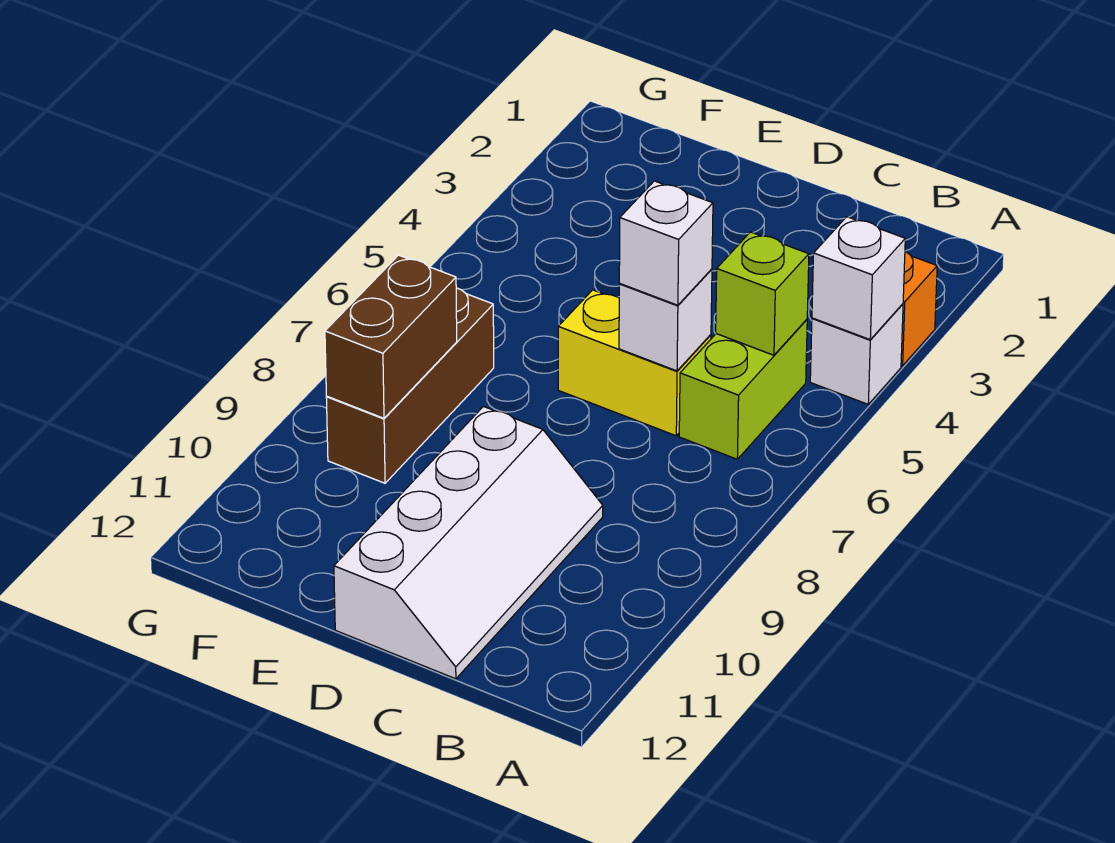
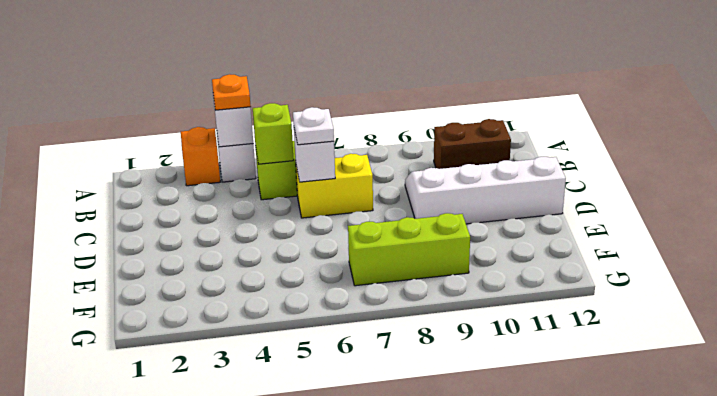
none -> orange plate A4 level 3
yellow brick C6:D6 level 1 -> yellow brick C6:C7 level 1
white brick C6 level 3 -> white plate C6 level 3
brown brick F7:F9 level 1 -> lime brick F7:F9 level 1
brown brick F8:F9 level 2 -> brown brick B10:B11 level 1

